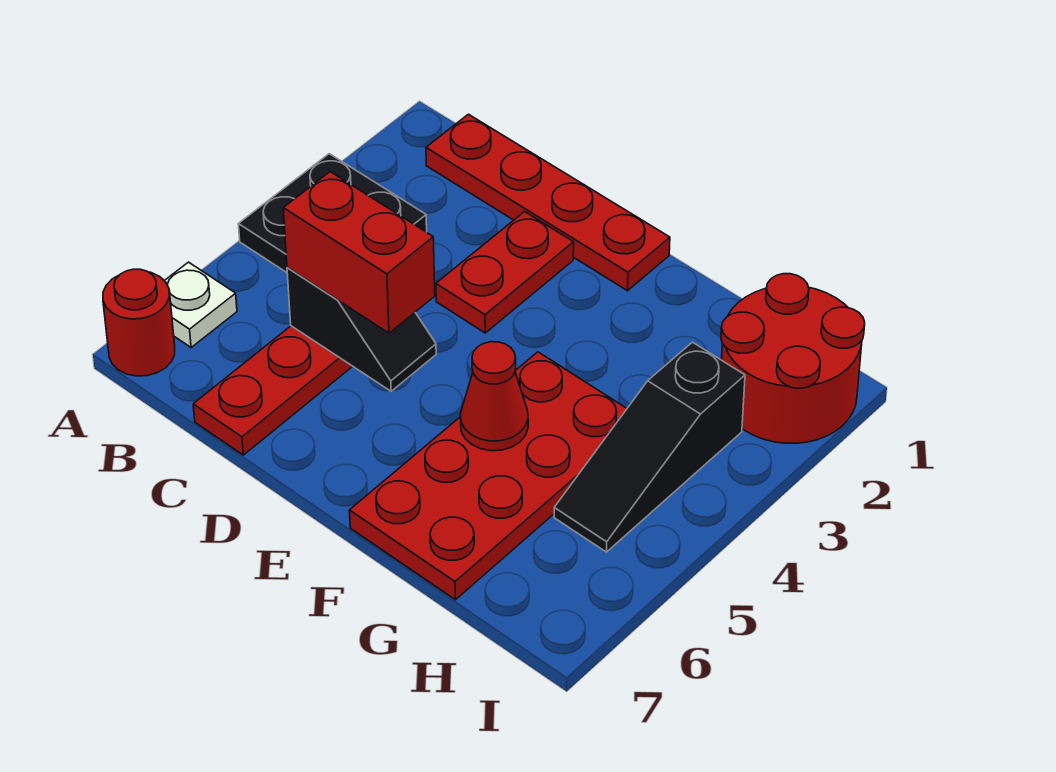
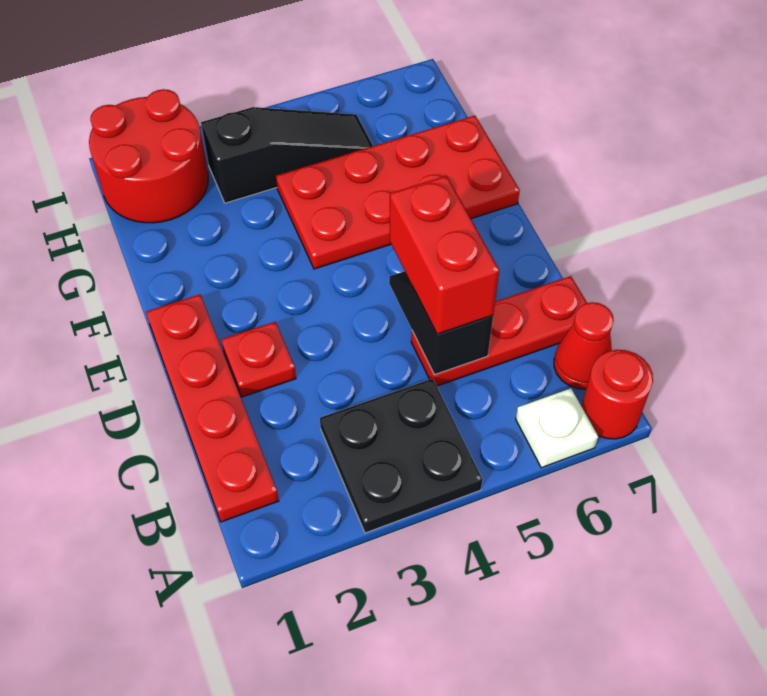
red plate D2:D3 level 1 -> red plate D2 level 1
red cone F5 level 2 -> red cone B7 level 1

